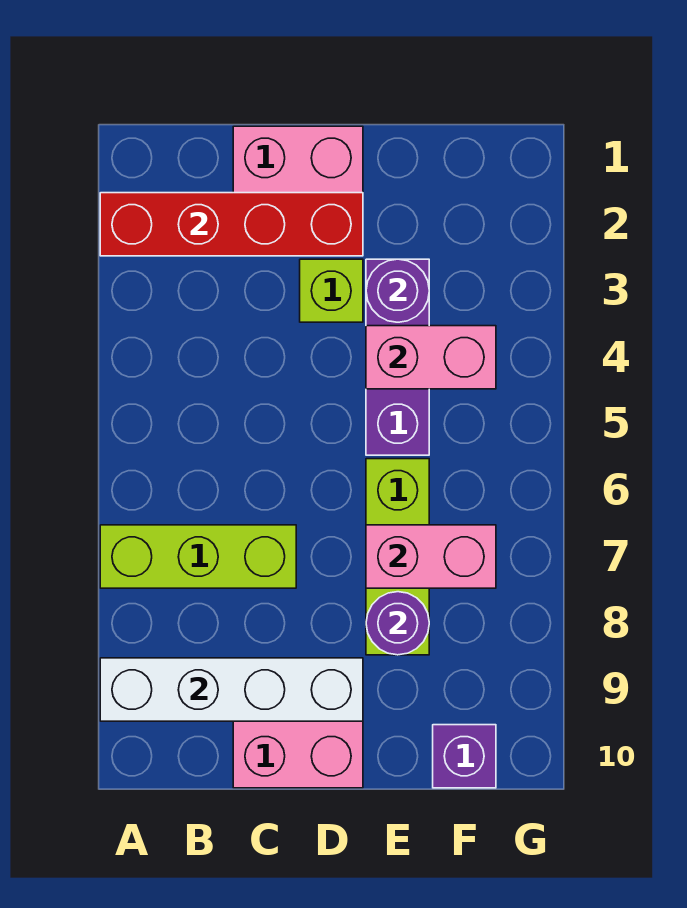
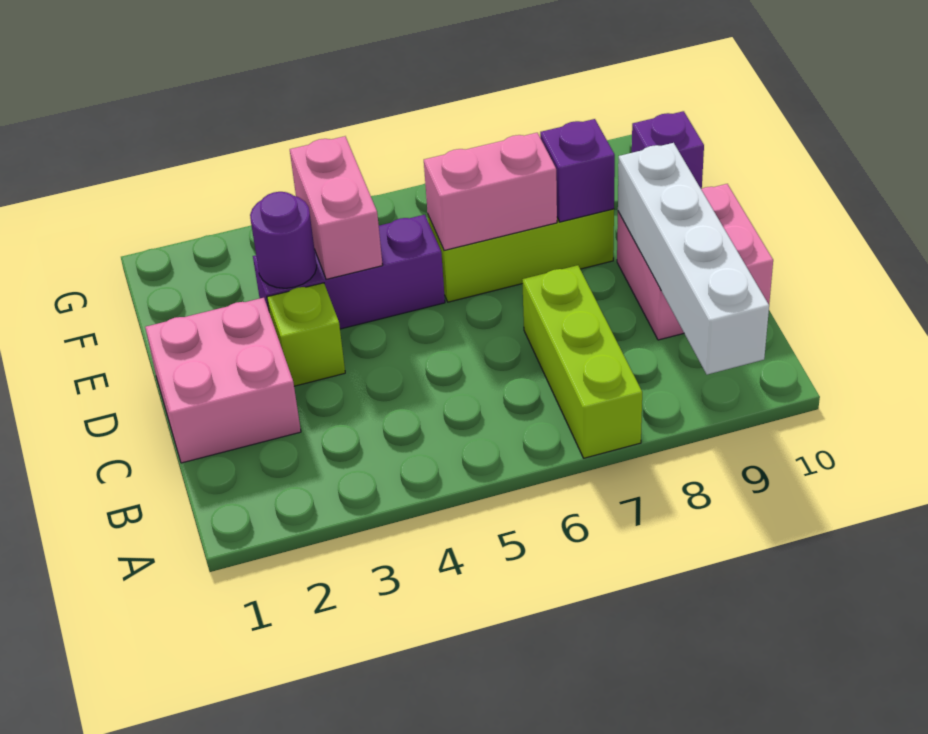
red brick A2:D2 level 2 -> none
pink brick E7:F7 level 2 -> pink brick E6:E7 level 2
purple round brick E8 level 2 -> purple brick E8 level 2

